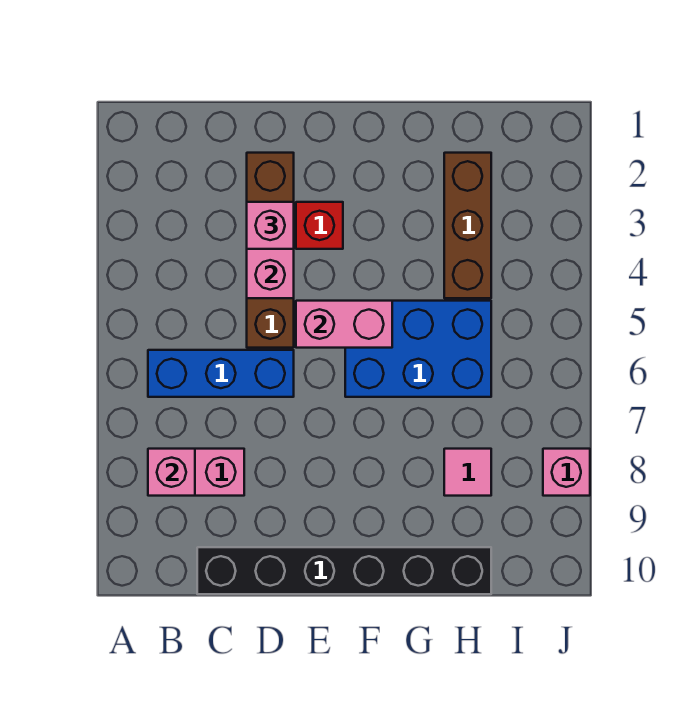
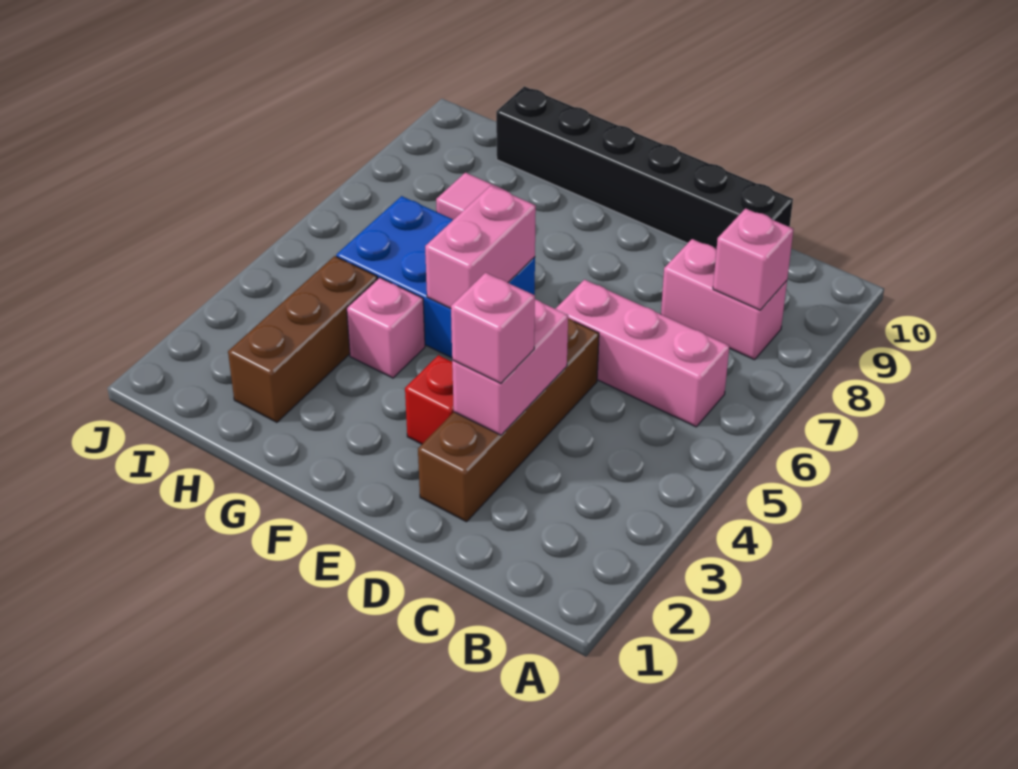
blue brick B6:D6 level 1 -> pink brick B6:D6 level 1
pink brick E5:F5 level 2 -> pink brick F5:F6 level 2
pink brick J8 level 1 -> pink brick G4 level 1

